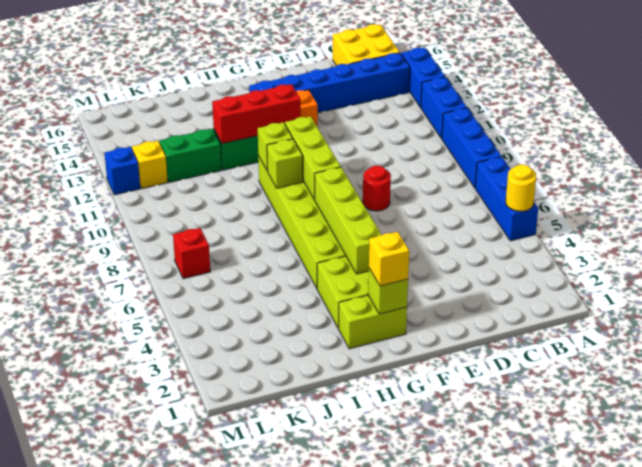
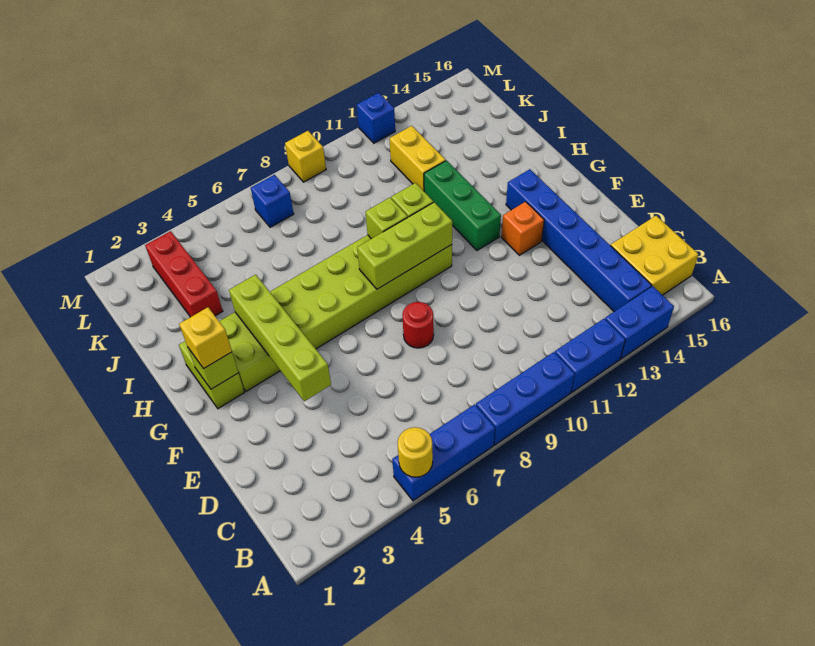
lime brick G4:G7 level 2 -> lime brick E4:H4 level 2
red brick G12:I12 level 2 -> red brick J3:L3 level 1
green brick J12:K12 level 1 -> yellow brick J12:K12 level 1
red brick L7 level 1 -> blue brick L7 level 1
yellow brick L12 level 1 -> yellow brick M9 level 1

